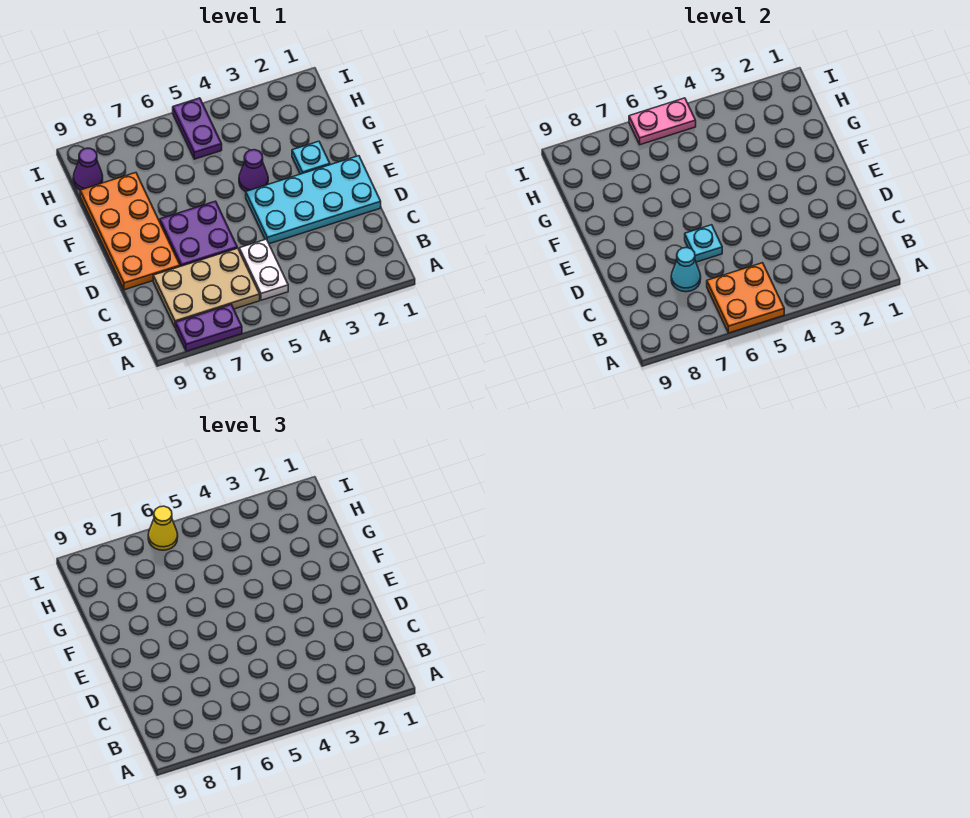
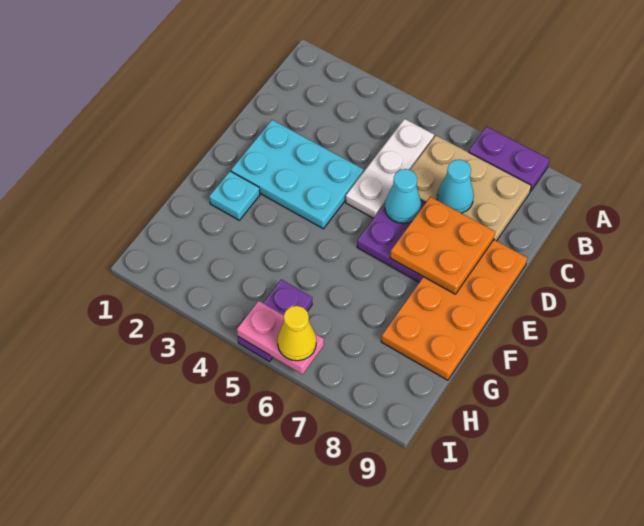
orange plate A5:B6 level 2 -> orange plate D7:E8 level 2
white plate B5:C5 level 1 -> white plate B5:D5 level 1
cyan plate D1:E4 level 1 -> cyan plate D2:E4 level 1
cyan plate D6 level 2 -> cyan cone D6 level 2
purple cone F4 level 1 -> none
purple cone H9 level 1 -> none

